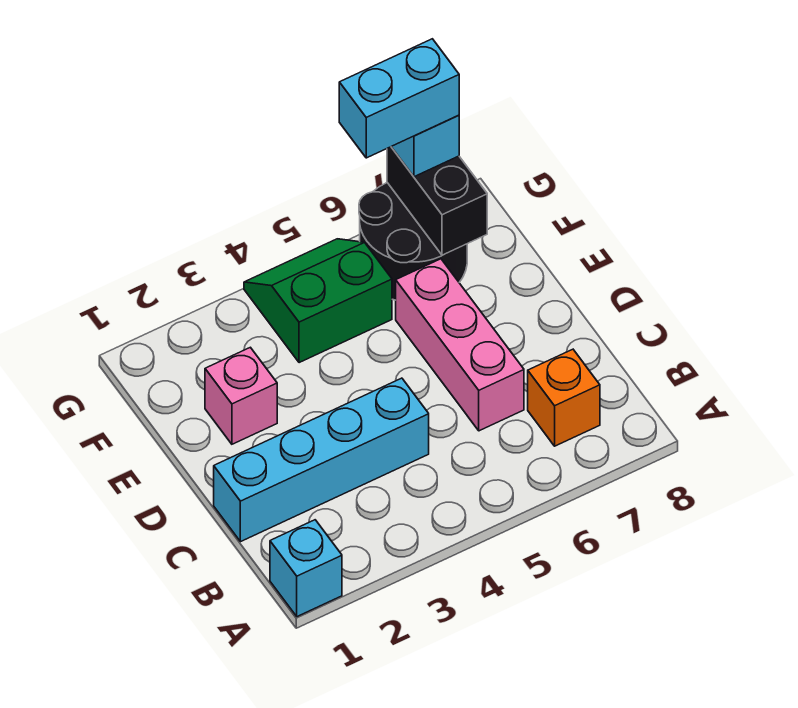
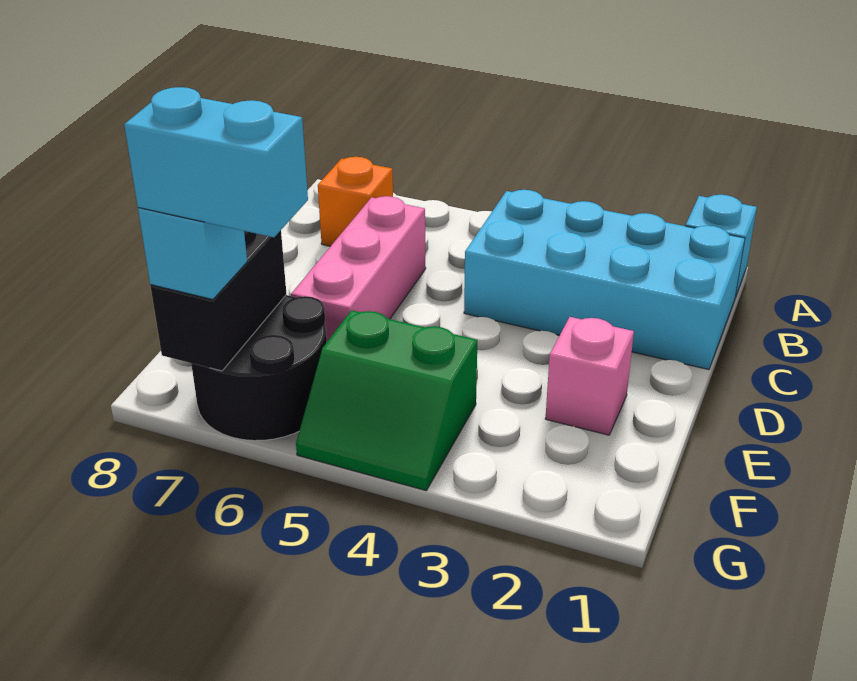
cyan brick C1:C4 level 1 -> cyan brick B1:C4 level 1

